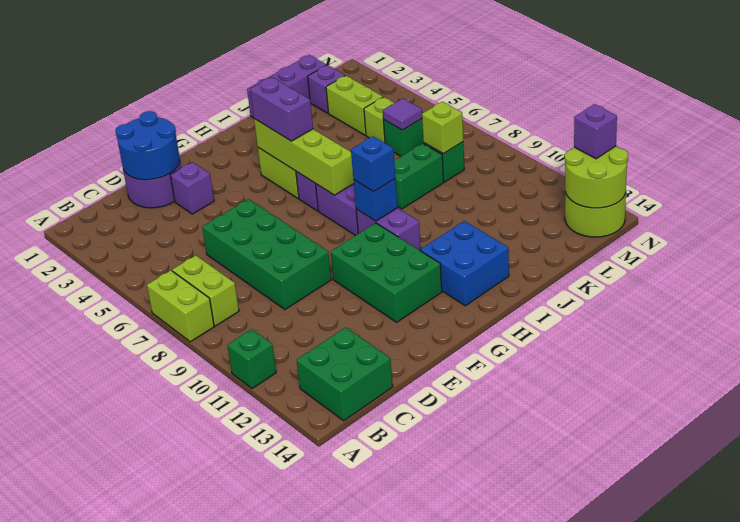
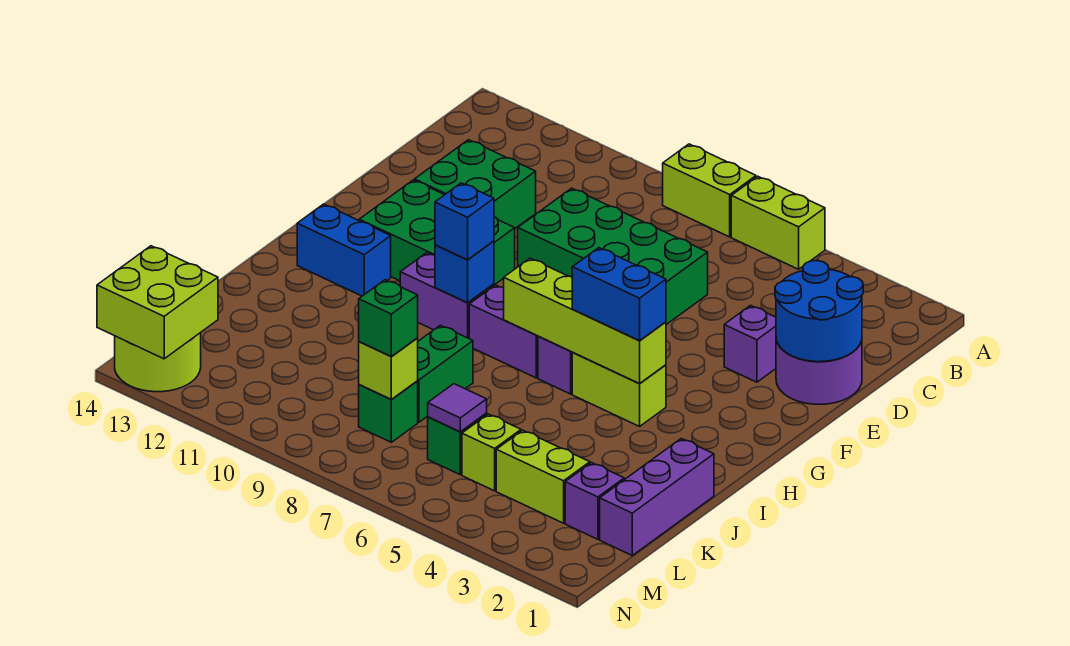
green brick A11 level 1 -> green brick L8 level 3
lime brick B7:B8 level 1 -> lime brick A5:A6 level 1
green brick B13:C14 level 1 -> green brick D11:E12 level 1
purple brick H4:H5 level 3 -> blue brick H4:H5 level 3
blue brick H12:I13 level 1 -> blue brick H12:H13 level 1
lime round brick M13:N14 level 2 -> lime brick M13:N14 level 2
purple brick N13 level 3 -> none

